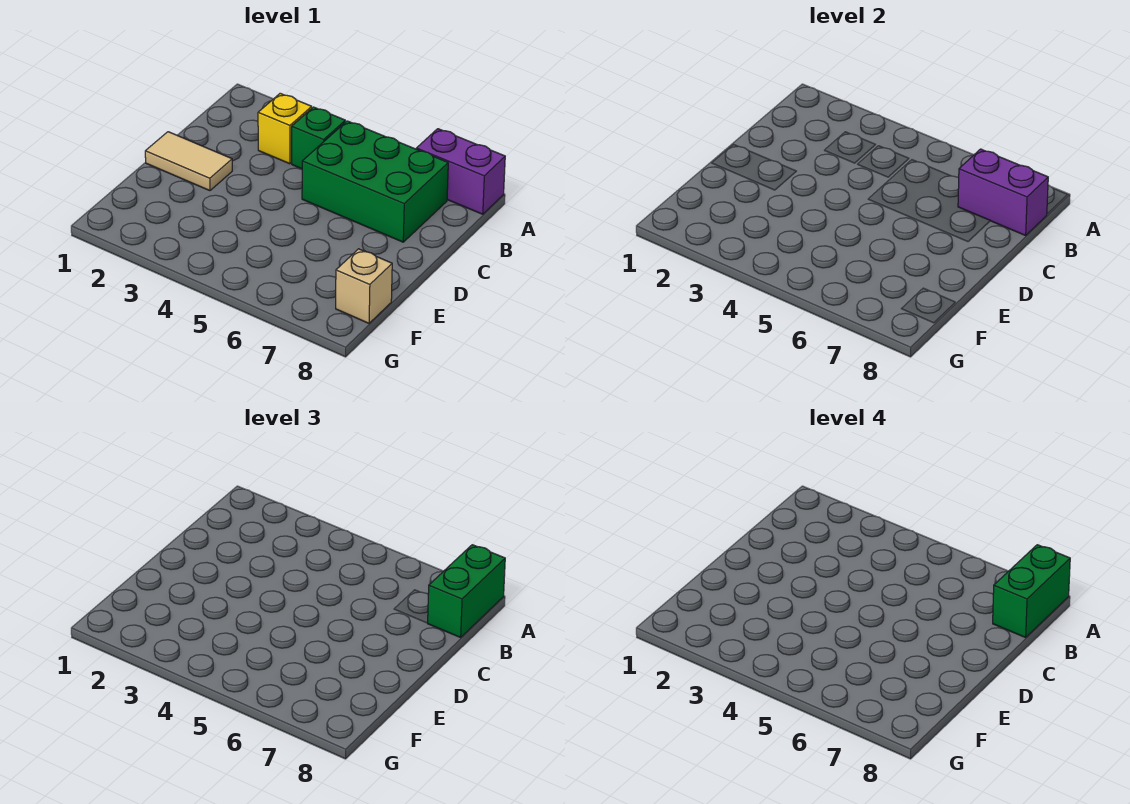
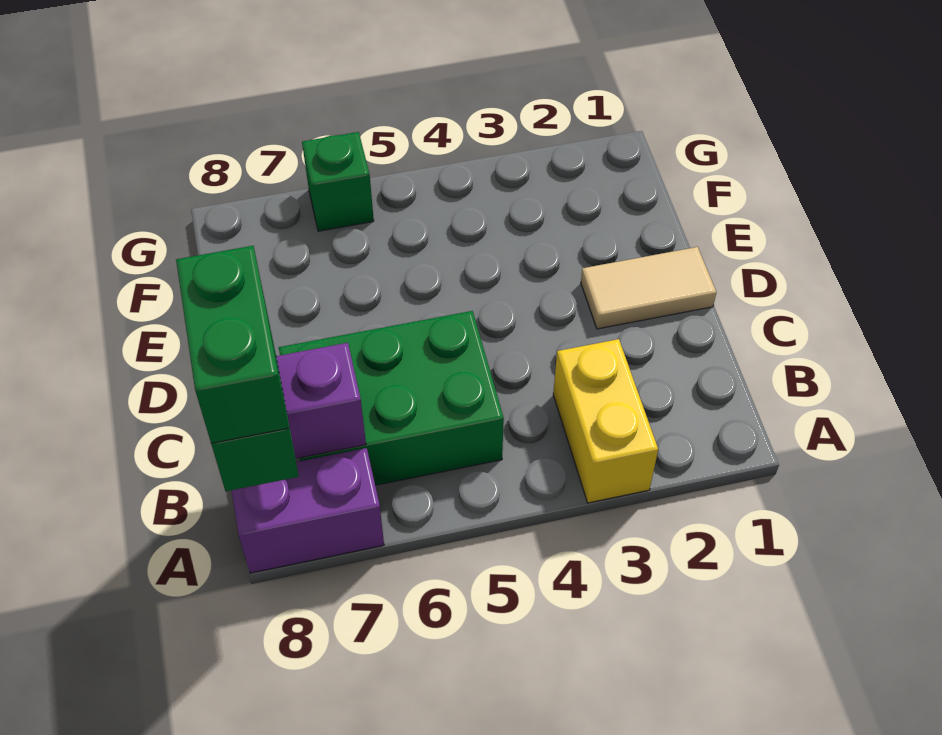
yellow brick B3 level 1 -> yellow brick A3:B3 level 1
green brick B4 level 1 -> green brick G6 level 1
tan brick F8 level 1 -> none

